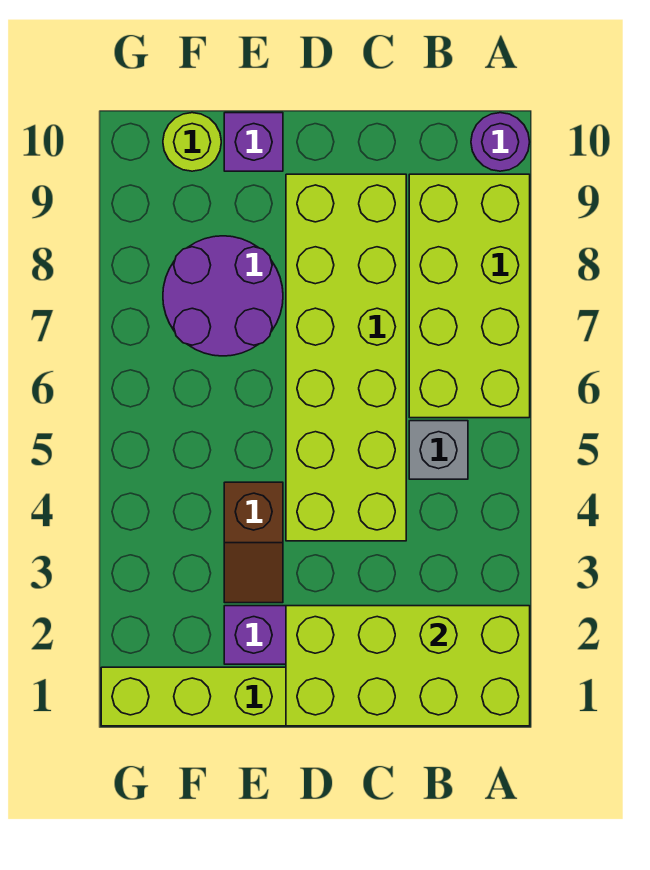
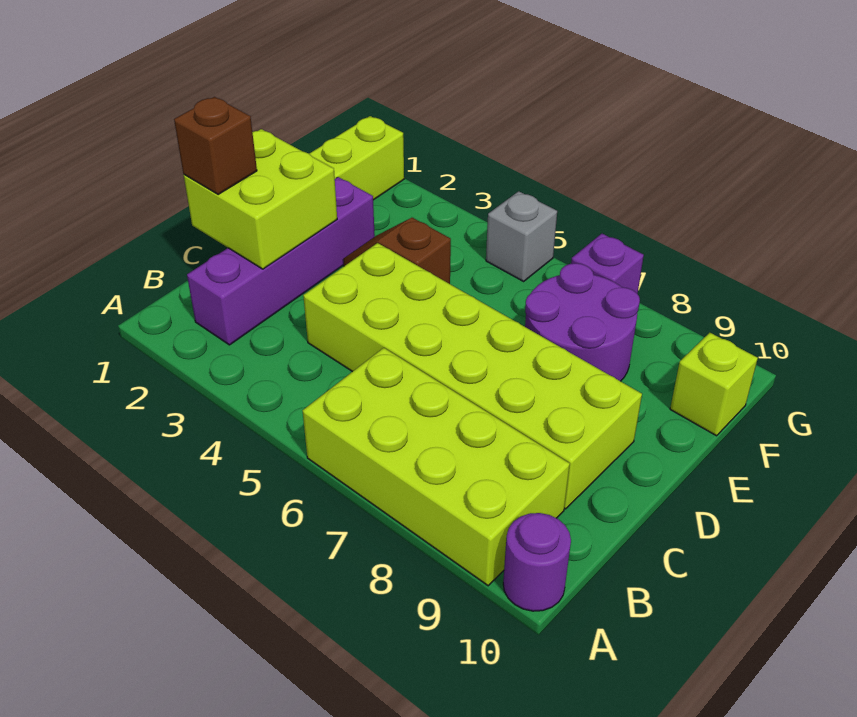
lime brick A1:D2 level 2 -> lime brick C1:D2 level 2
grey brick B5 level 1 -> grey brick G5 level 1
none -> brown brick C1 level 3
purple brick E10 level 1 -> purple brick G7 level 1
lime round brick F10 level 1 -> lime brick F10 level 1

